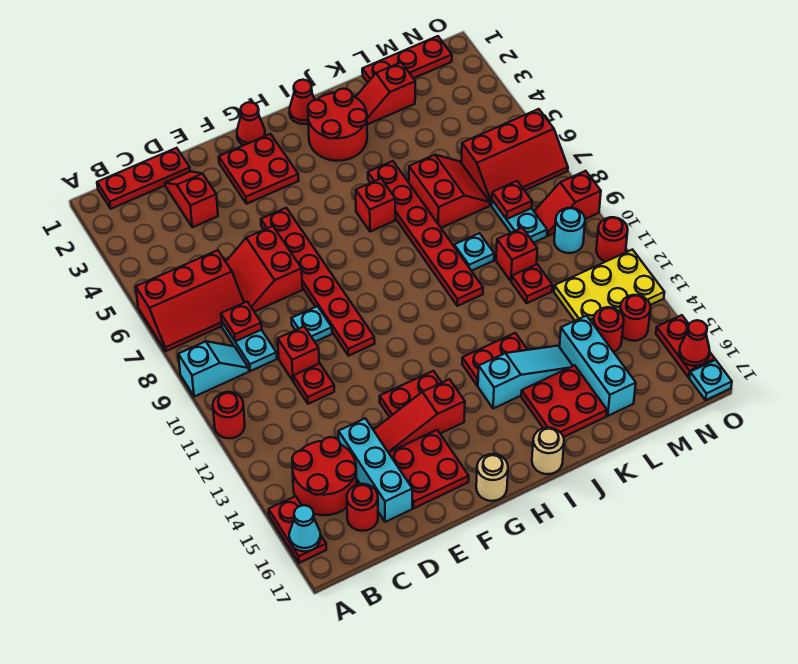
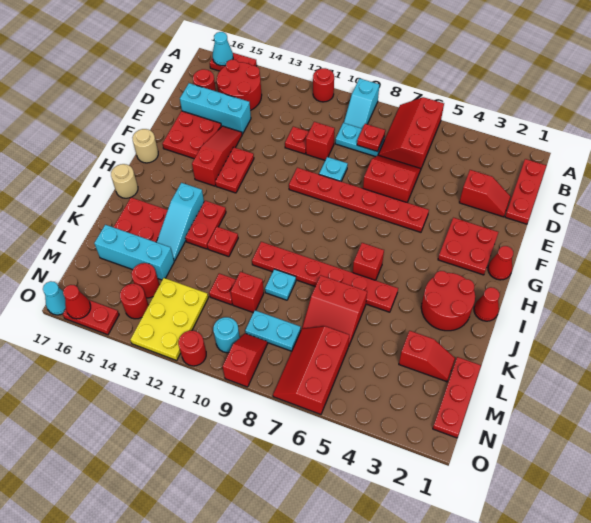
red slope K2:L2 level 1 top L -> red slope L2:L3 level 1 top 3
red plate M8 level 2 -> red plate J12 level 1
cyan plate O17 level 1 -> cyan cone O17 level 1

